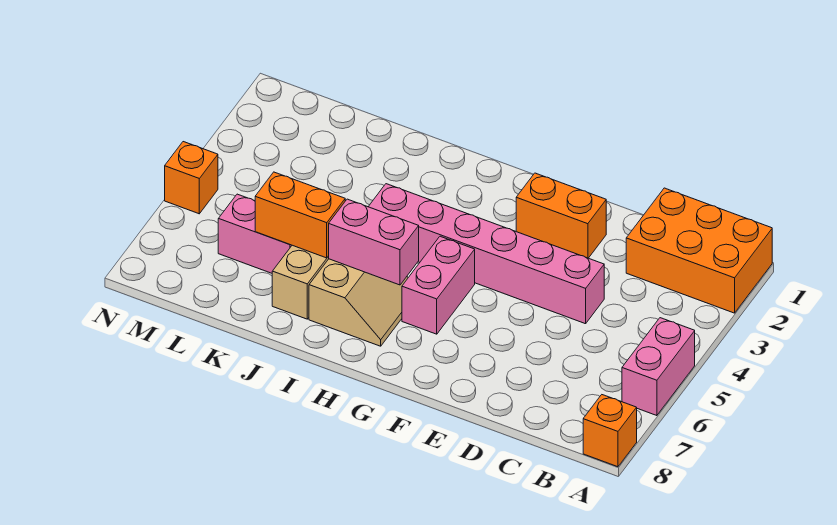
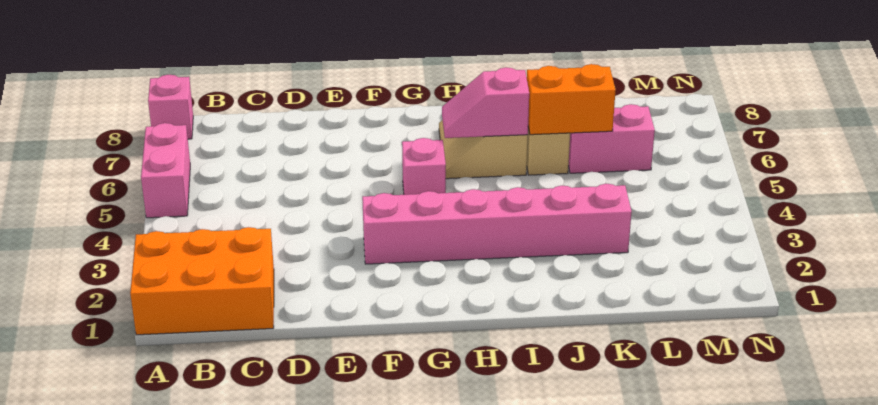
orange brick A8 level 1 -> pink brick A8 level 1
pink brick D4:I4 level 1 -> pink brick F3:K3 level 1
orange brick E2:F2 level 1 -> none
pink brick G5:G6 level 1 -> pink brick G5 level 1
pink brick H6:I6 level 2 -> pink slope H6:I6 level 2 top I
orange brick N5 level 1 -> none

